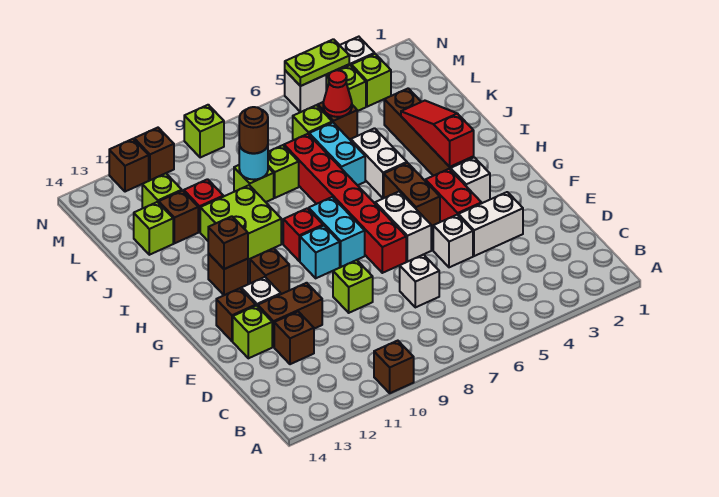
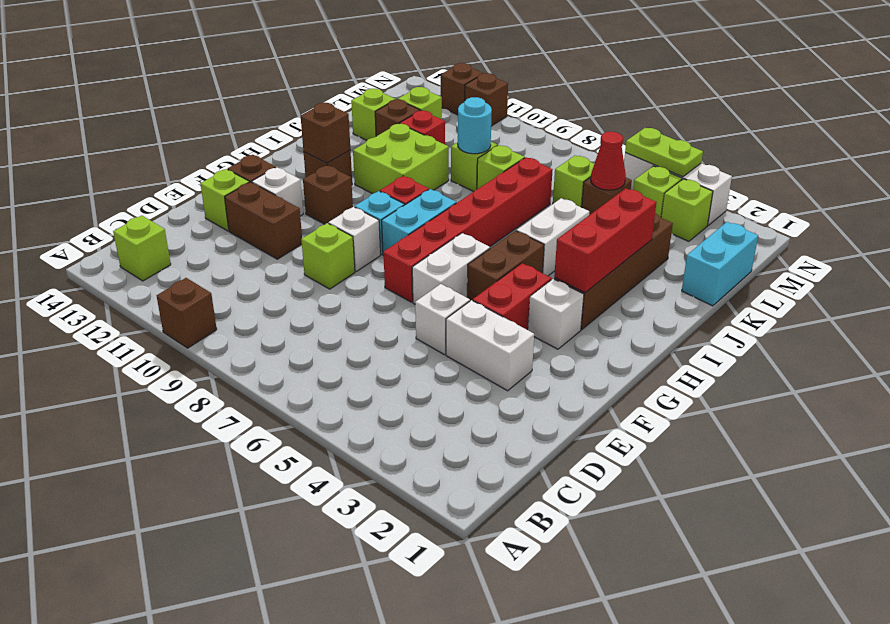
white brick D7 level 1 -> white brick F9 level 1
brown brick D12 level 1 -> none
red slope H3:J3 level 2 top H -> red brick H3:J3 level 2
cyan brick J6:K6 level 1 -> cyan brick K1:L1 level 1
brown round brick K9 level 3 -> none
lime brick N9 level 1 -> lime brick B13 level 1

